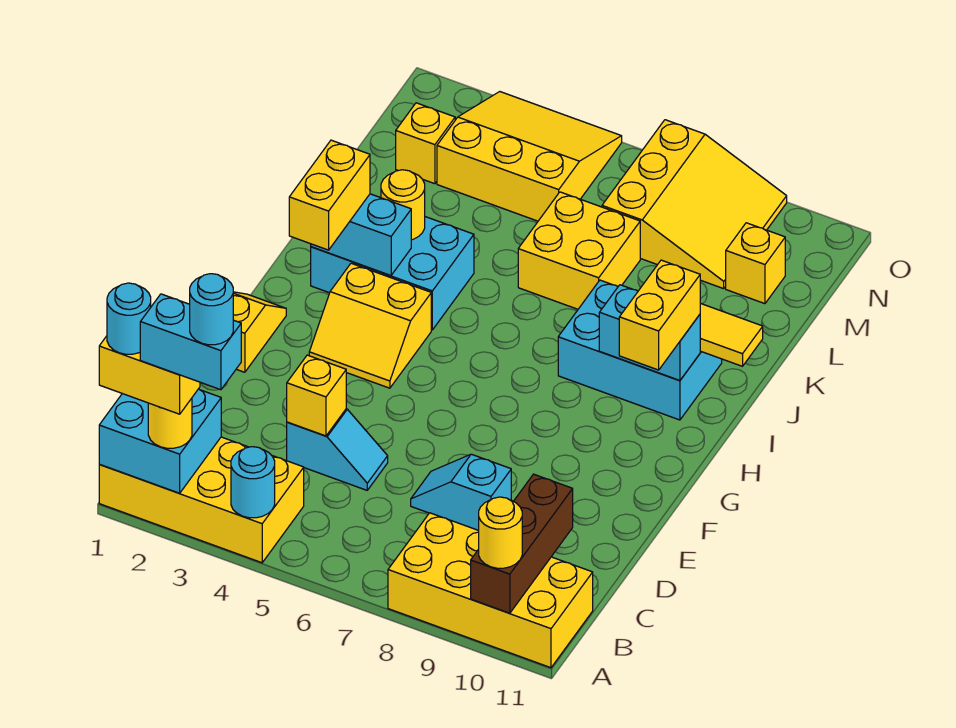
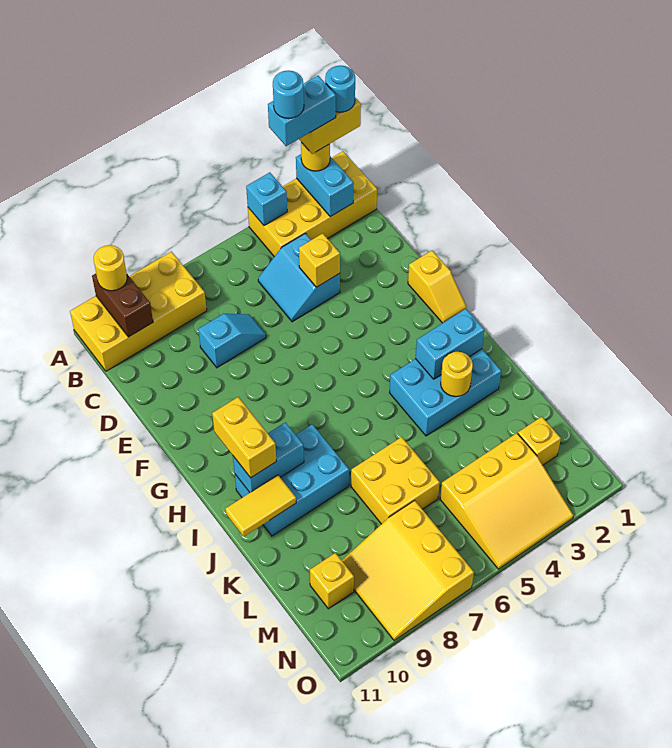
cyan brick A1:B2 level 2 -> cyan brick A2:B2 level 2
cyan round brick A4 level 2 -> cyan brick A4 level 2
brown brick A10:C10 level 2 -> brown brick A10:B10 level 2
cyan slope D4:D5 level 1 top 4 -> cyan slope C4:D5 level 1 top 4
yellow slope G3:H4 level 1 top H -> none
yellow brick H2:I2 level 3 -> none

